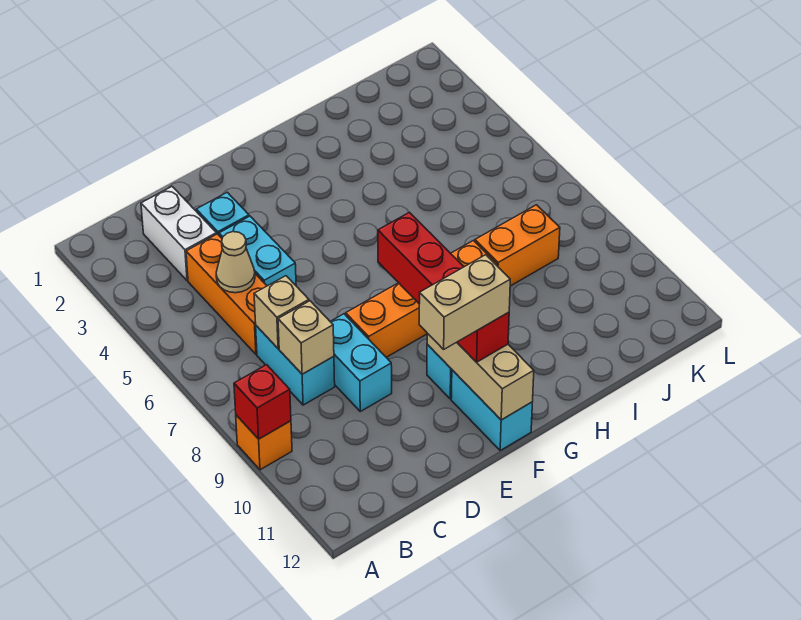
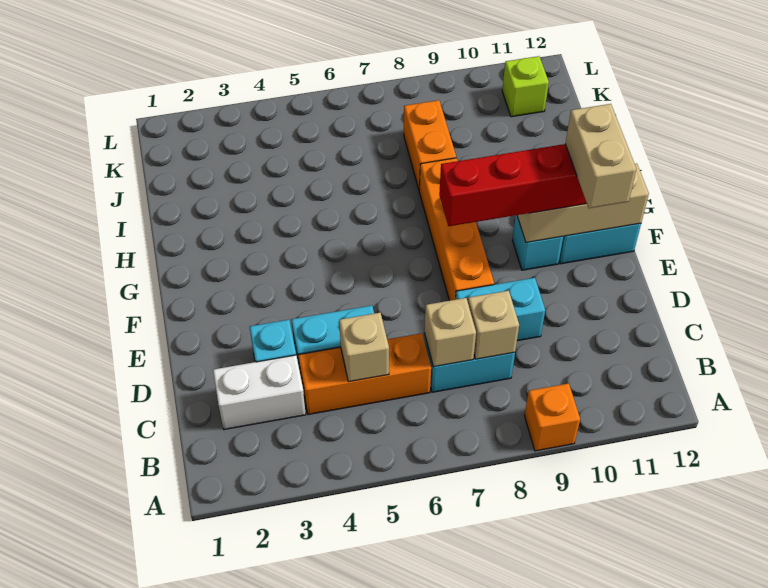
red brick A9 level 2 -> none
tan cone C5 level 2 -> tan brick C5 level 2
none -> lime brick K11 level 1

